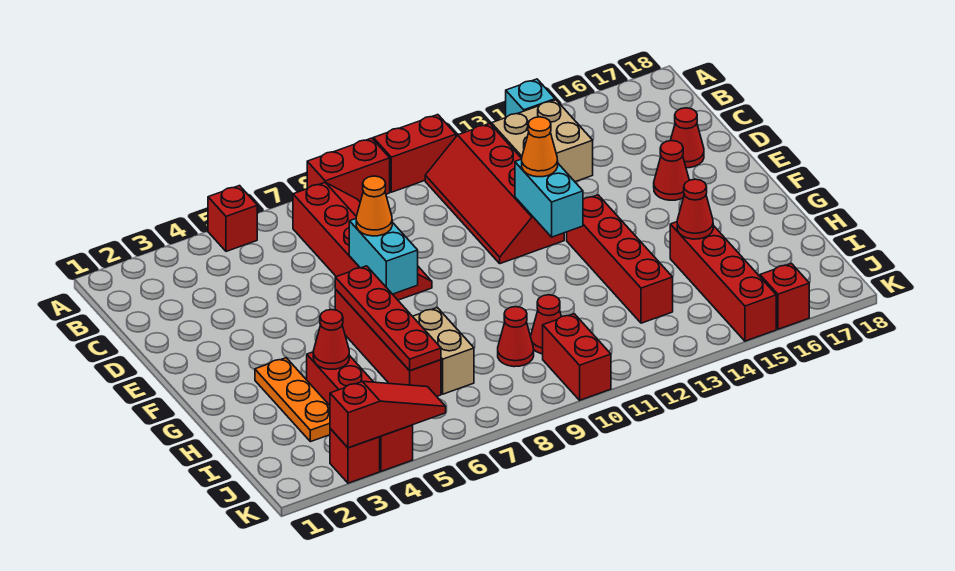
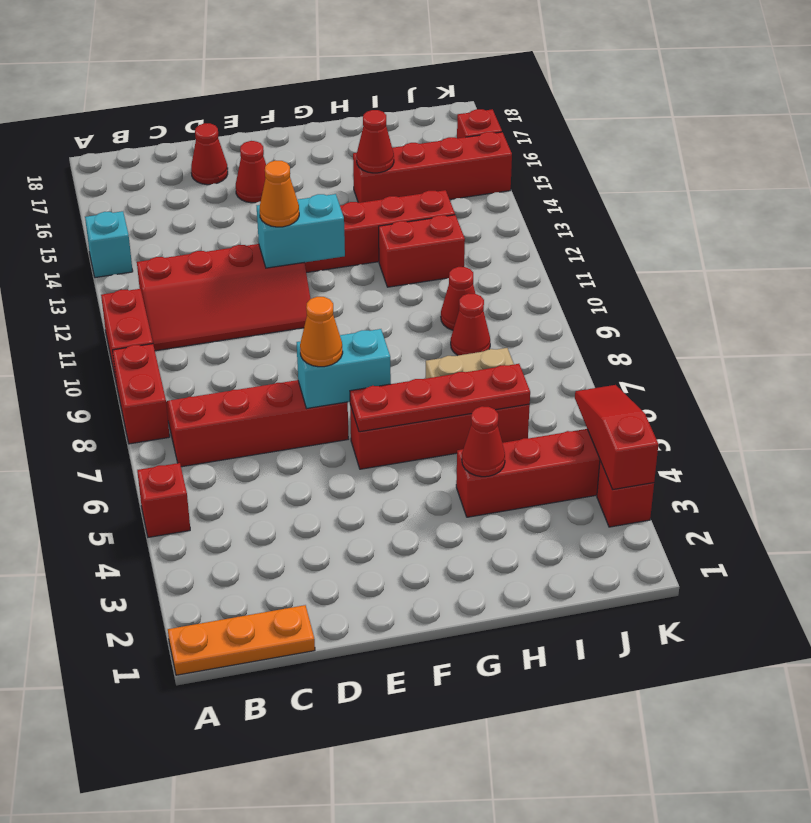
tan brick B13:C14 level 1 -> none
orange plate G3:I3 level 1 -> orange plate A1:C1 level 1
red brick J10:K10 level 1 -> red brick H12:I12 level 1

